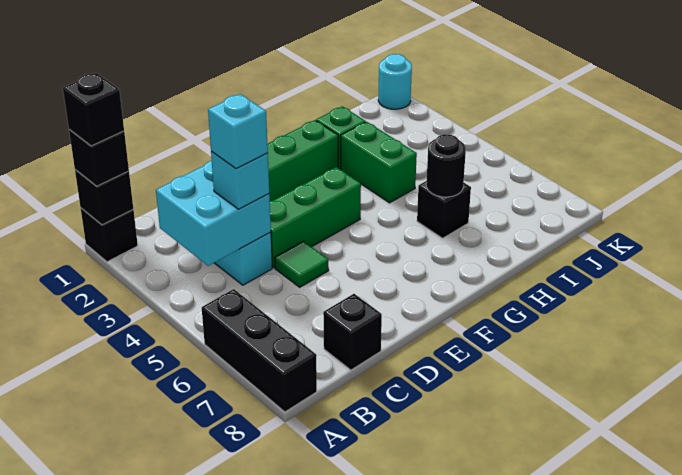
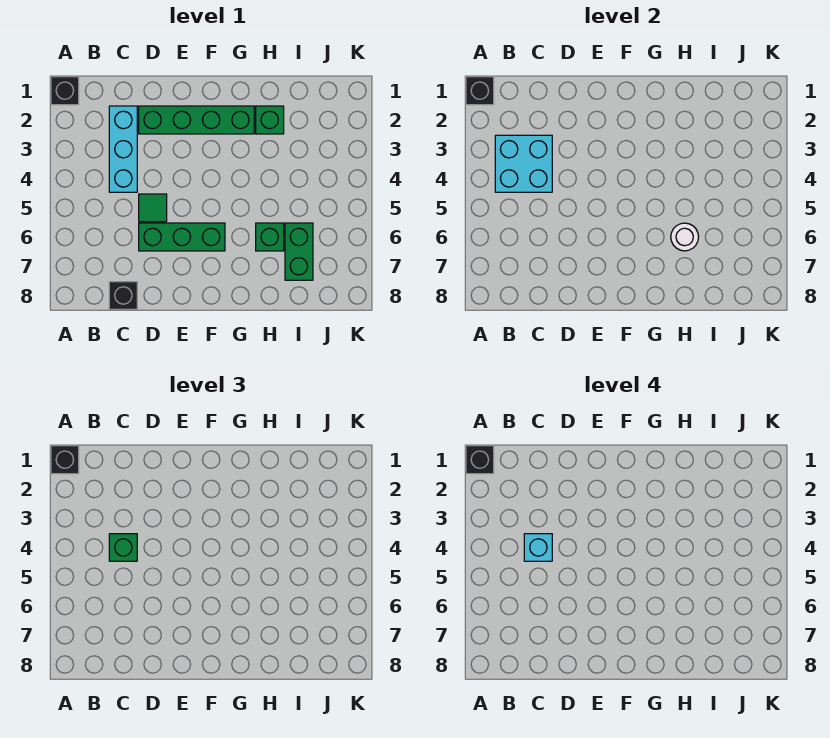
black brick A6:A8 level 1 -> none
cyan brick C4 level 3 -> green brick C4 level 3
green brick D4:F4 level 1 -> green brick D6:F6 level 1
green brick H3:H4 level 1 -> green brick I6:I7 level 1
black brick H6 level 1 -> green brick H6 level 1
black round brick H6 level 2 -> white round brick H6 level 2
cyan round brick K1 level 1 -> none

